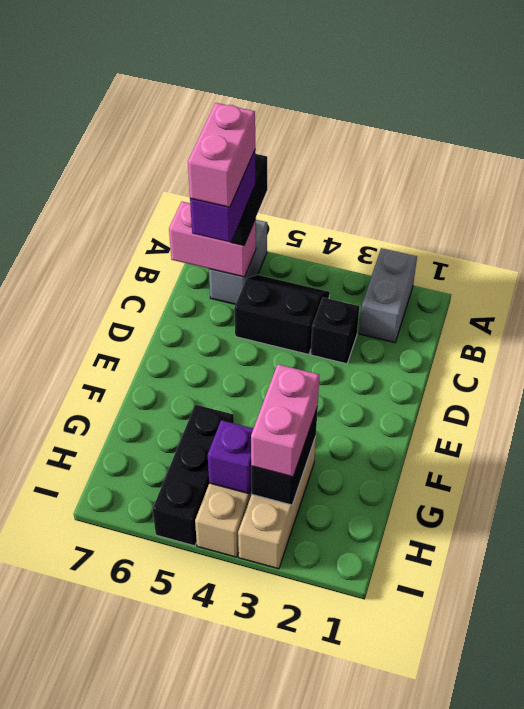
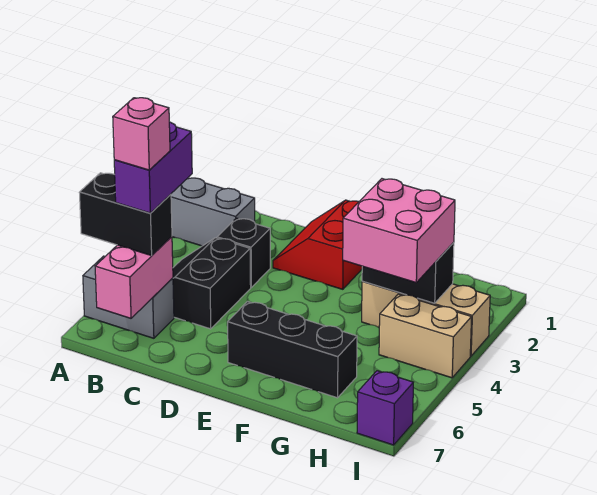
purple brick B6:C6 level 4 -> purple brick B5:B6 level 4
pink brick B6:C6 level 5 -> pink brick B6 level 5
none -> red slope D1:E2 level 1 top E
pink brick G3:H3 level 3 -> pink brick G3:H4 level 3
black brick G5:I5 level 1 -> black brick E6:G6 level 1
purple brick H4 level 2 -> purple brick I7 level 1

